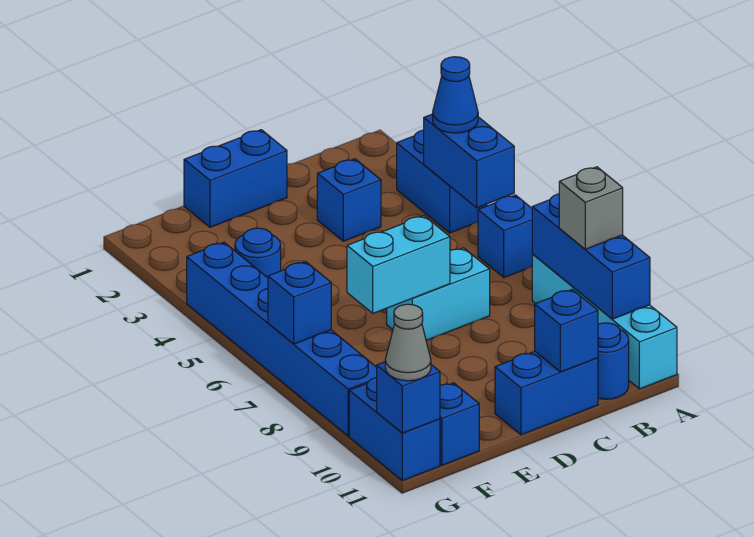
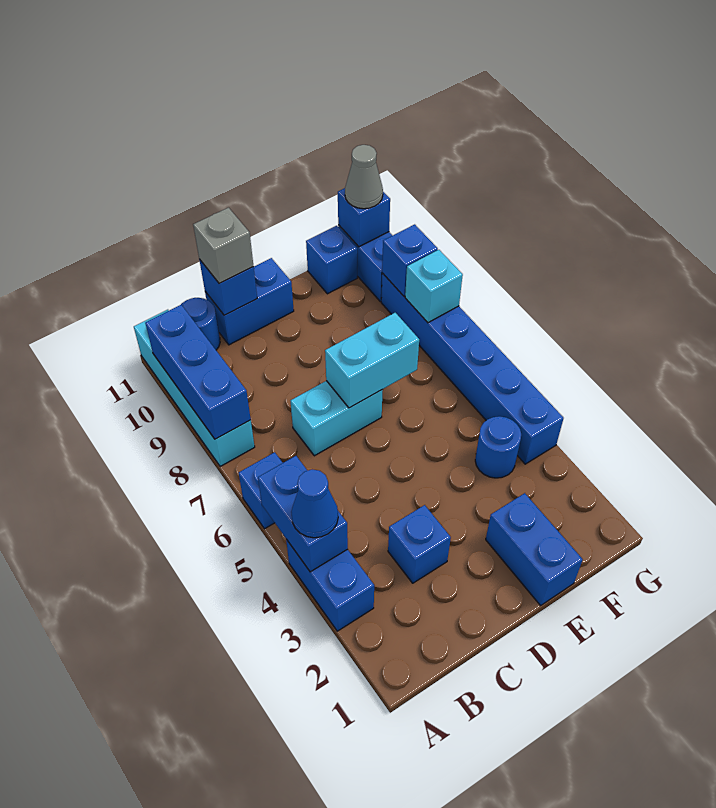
grey brick A9 level 3 -> grey brick C11 level 3
blue brick D1:E1 level 1 -> blue brick E1:E2 level 1
blue brick G7 level 2 -> blue brick G9 level 2
none -> cyan brick G8 level 2

